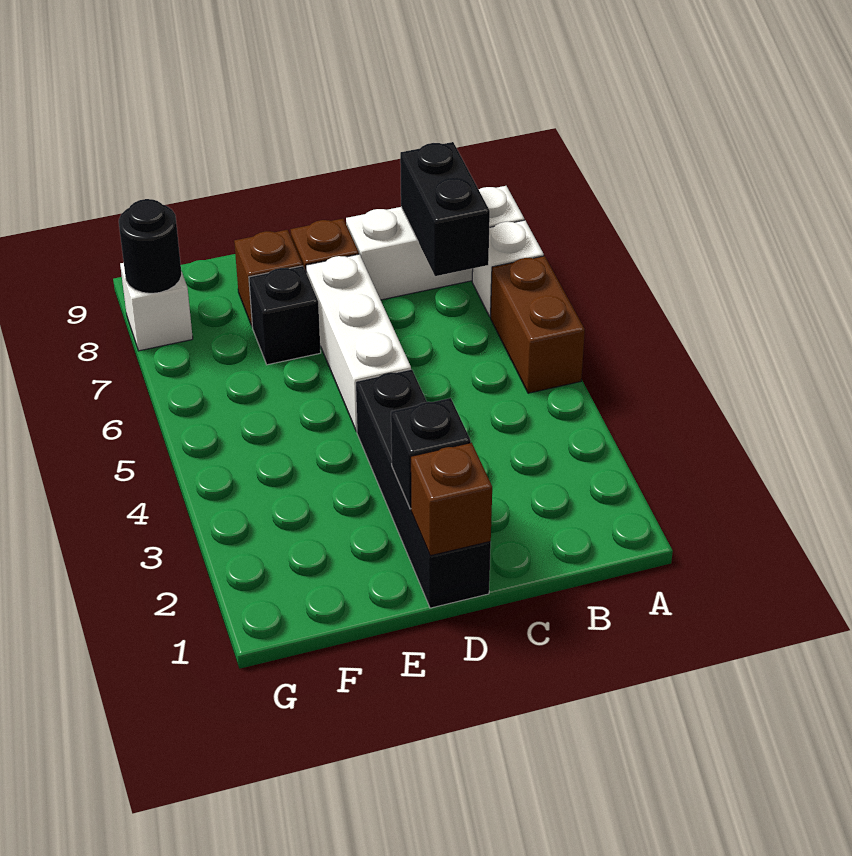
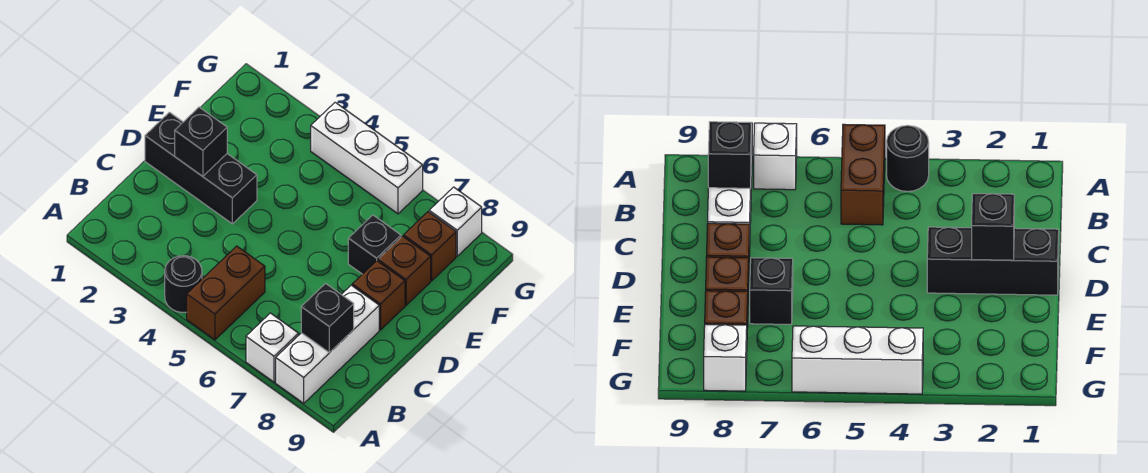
brown brick A5:A6 level 1 -> brown brick A5:B5 level 1
black brick B7:B8 level 2 -> black brick B8 level 2
black brick D1:D4 level 1 -> black brick D1:D3 level 1
brown brick D1 level 2 -> brown brick F8 level 1
white brick D5:D7 level 1 -> white brick G4:G6 level 1
black round brick G8 level 2 -> black round brick A4 level 1

